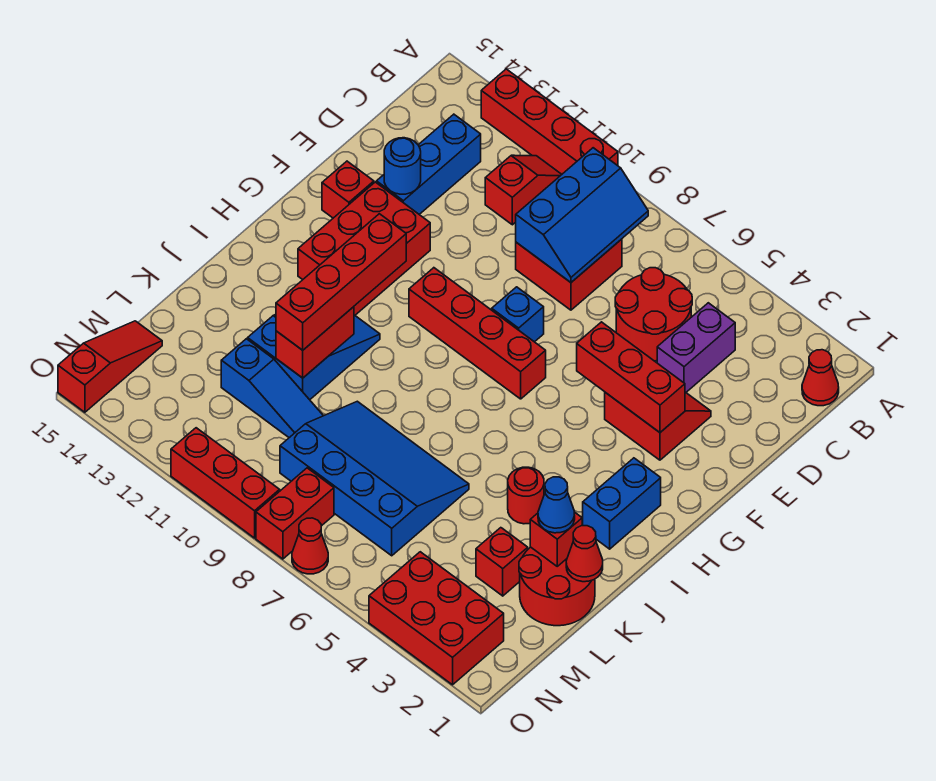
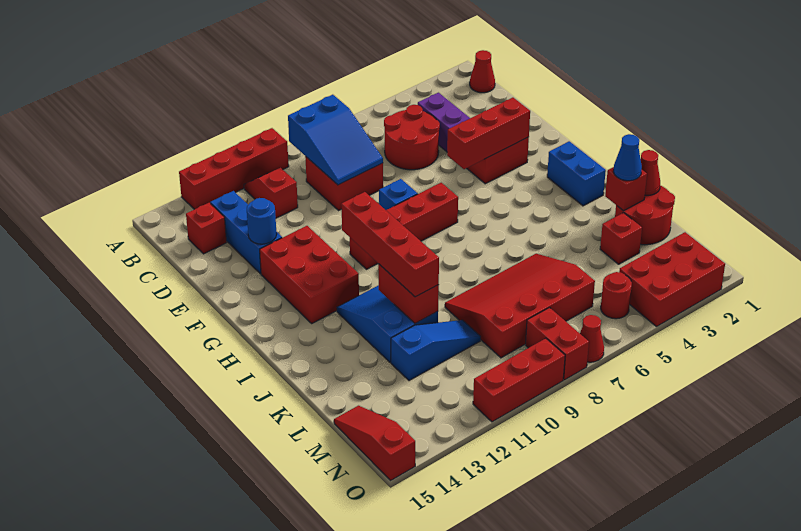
blue slope B8:D9 level 2 top 9 -> blue slope B8:D9 level 2 top B
red brick F14 level 1 -> red brick C14 level 1
red round brick J4 level 1 -> red round brick N5 level 1
blue slope K6:M9 level 1 top M -> red slope K6:M9 level 1 top M

